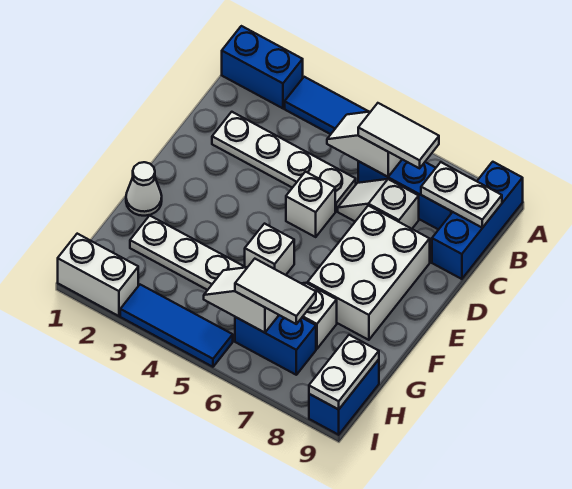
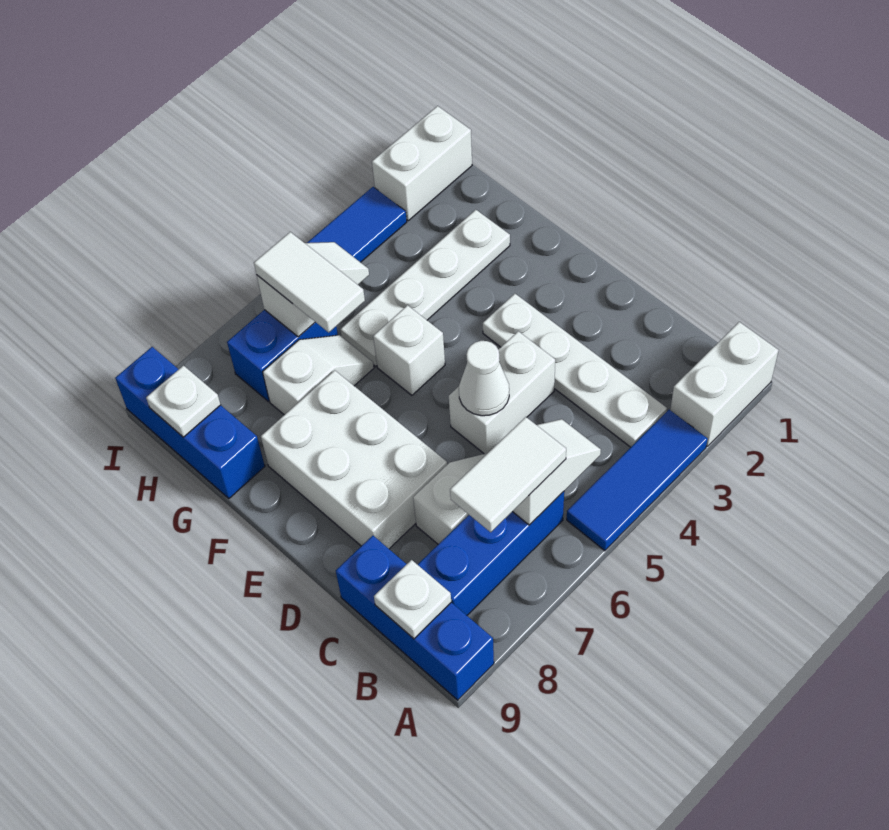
blue brick A1:A2 level 1 -> white brick A1:A2 level 1
white plate B8:B9 level 2 -> white plate B9 level 2
white plate C2:C5 level 1 -> white plate B3:E3 level 1
white brick D5 level 1 -> white brick D4:D5 level 1
white cone F1 level 1 -> white cone D5 level 2
white tile H6:H7 level 3 -> white tile G6:H6 level 3
blue brick H9:I9 level 1 -> blue brick G9:I9 level 1
white plate H9:I9 level 2 -> white plate H9 level 2

